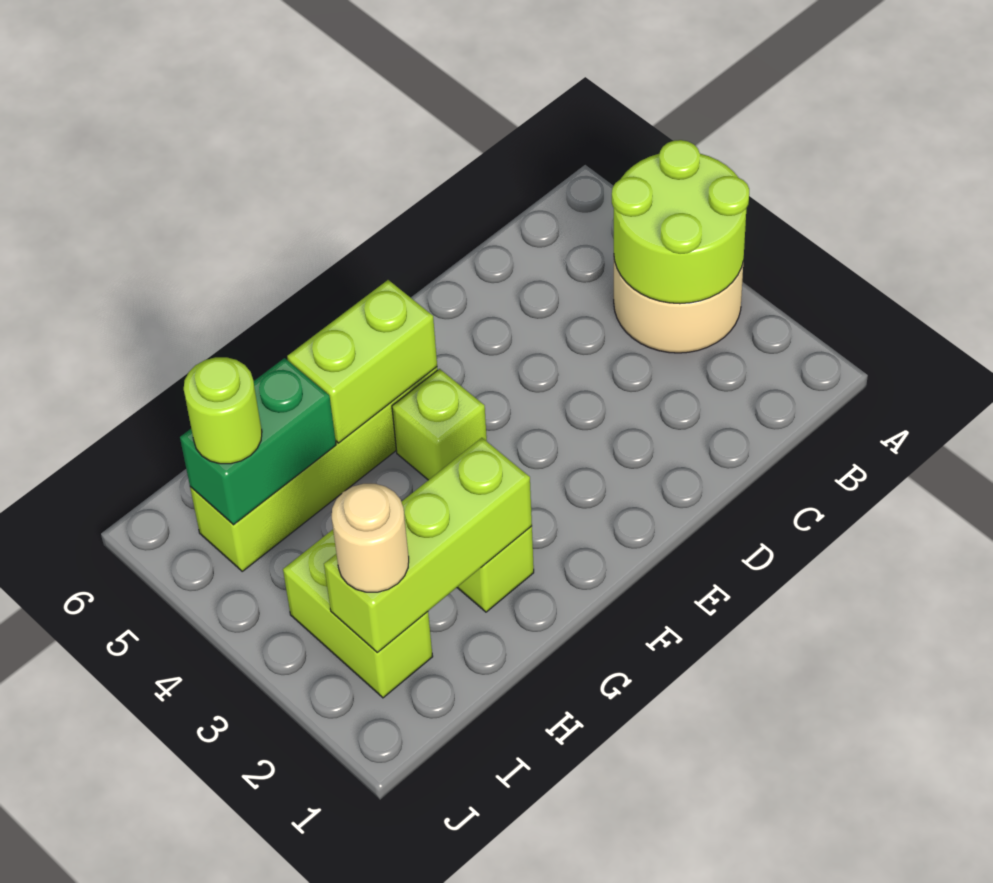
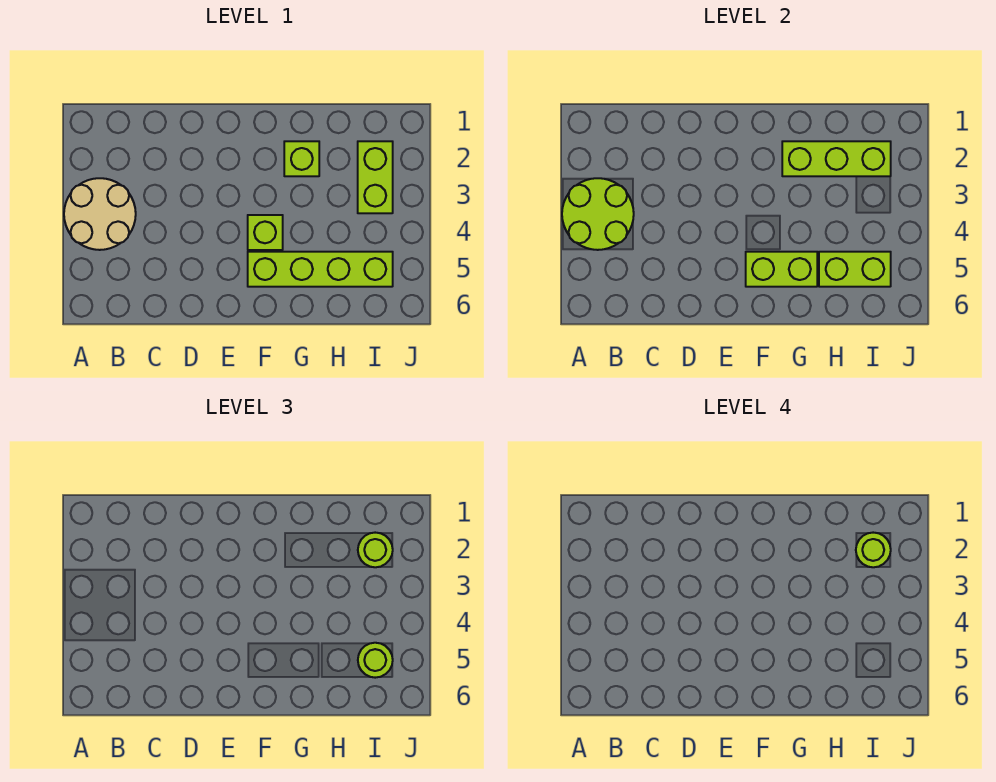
green brick H5:I5 level 2 -> lime brick H5:I5 level 2
tan round brick I2 level 3 -> lime round brick I2 level 3
none -> lime round brick I2 level 4

